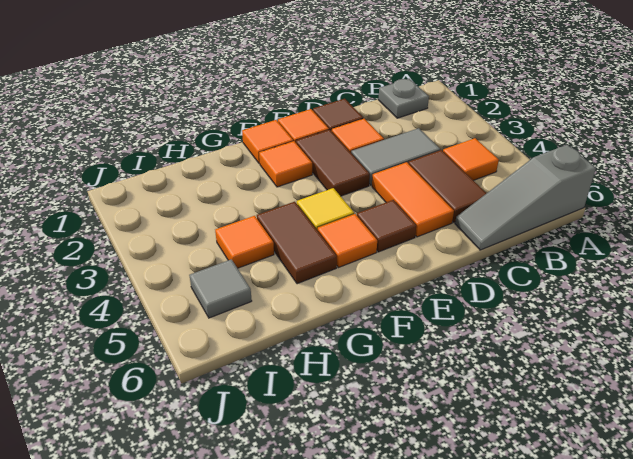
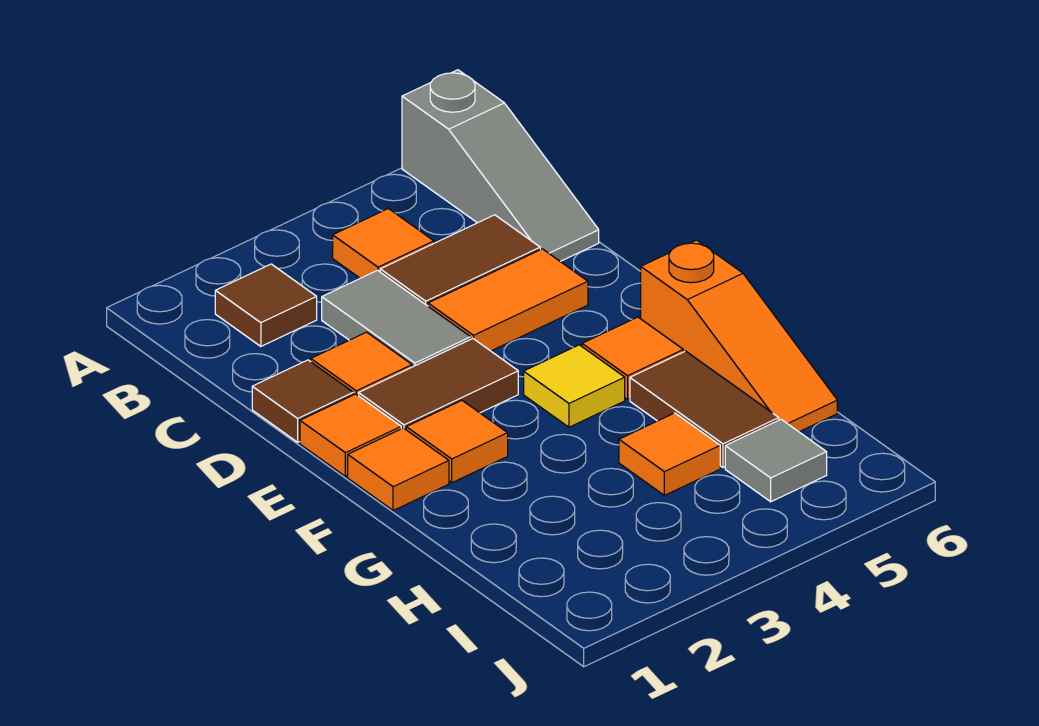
grey plate B1 level 1 -> none
brown tile E5 level 1 -> brown tile B2 level 1
none -> orange slope F6:H6 level 1 top F
brown tile G4:G5 level 1 -> brown tile G5:H5 level 1

